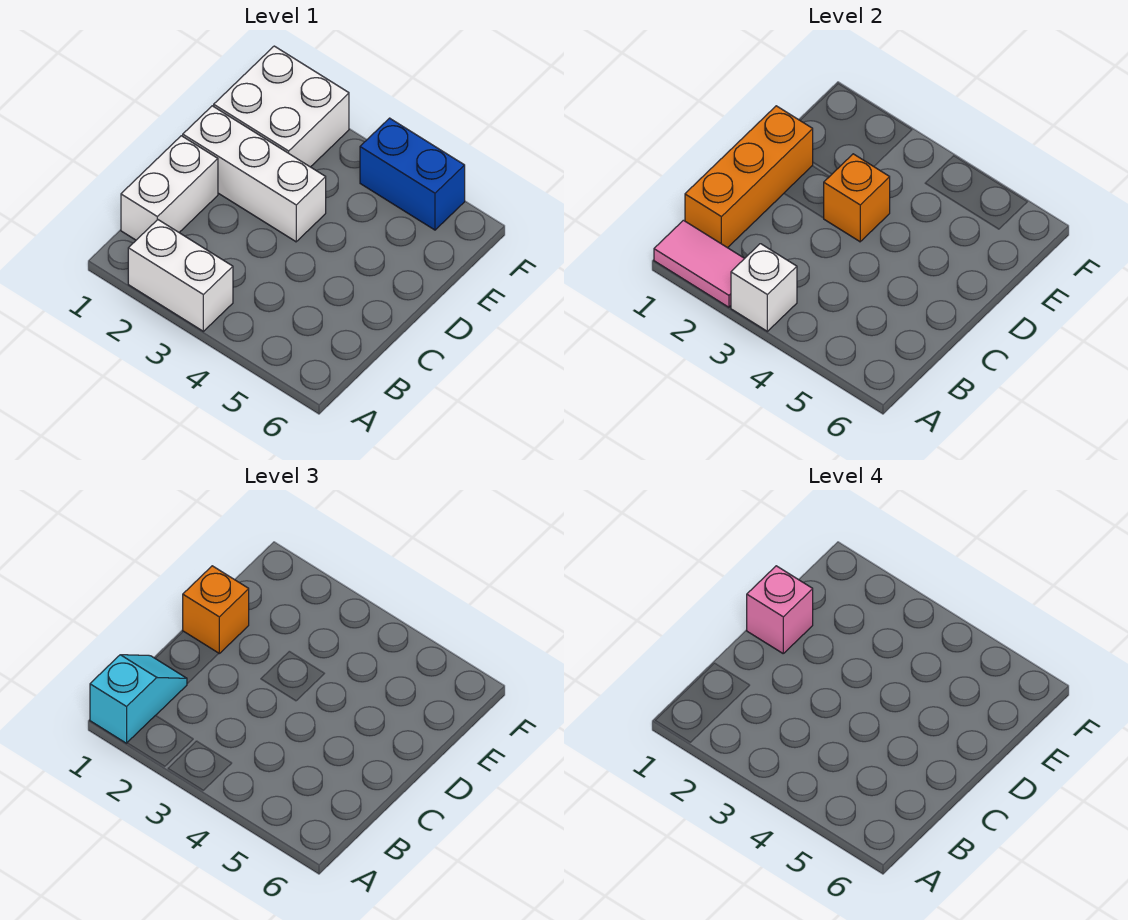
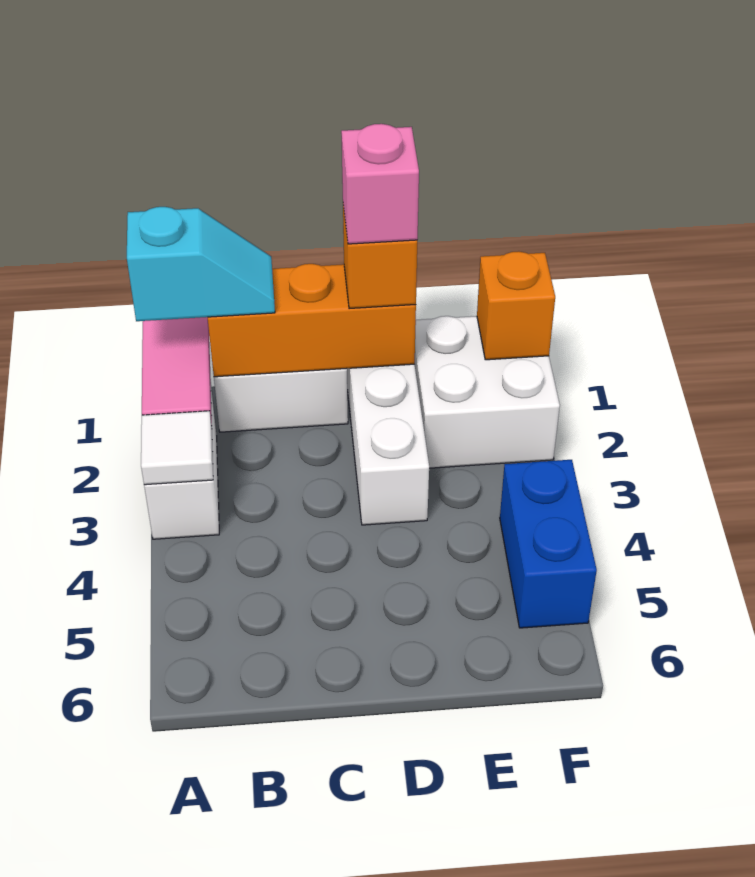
white brick A3 level 2 -> white tile A3 level 2
orange brick D3 level 2 -> orange brick F1 level 2

